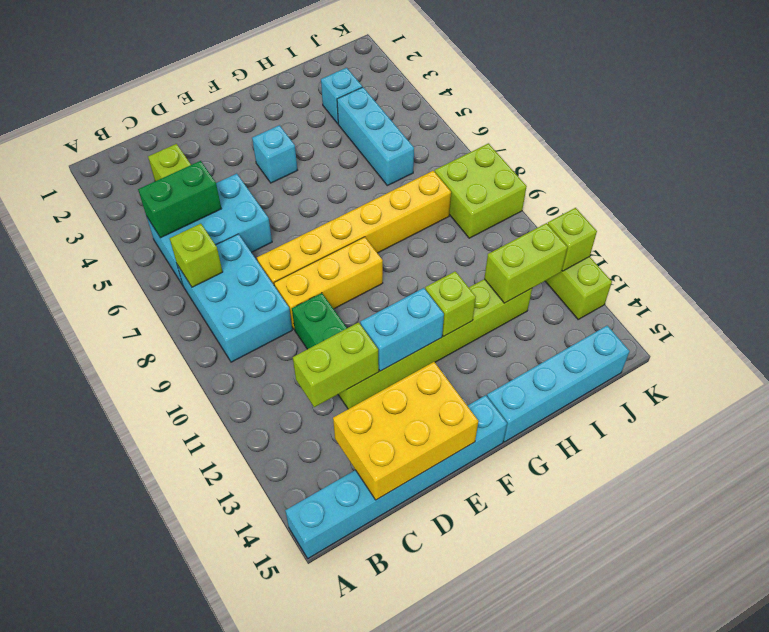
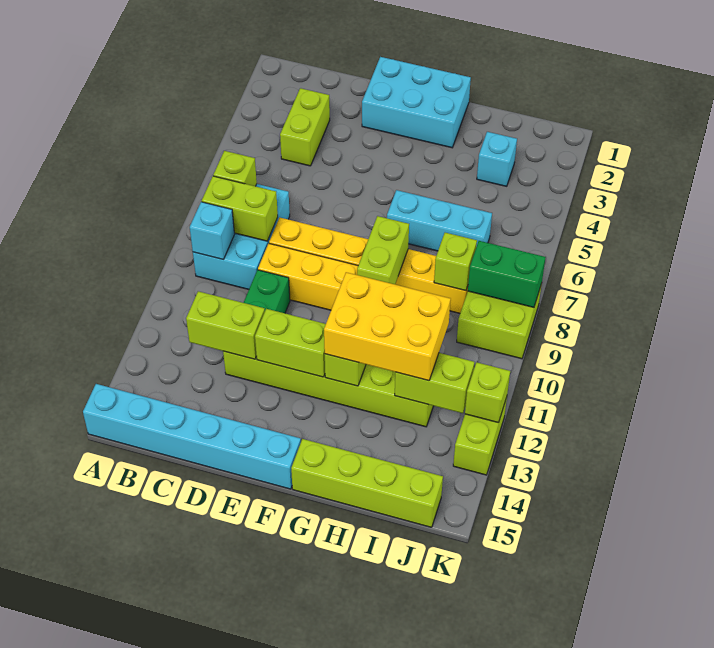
cyan brick B5:D6 level 1 -> cyan brick E1:G2 level 1
green brick B5:C5 level 2 -> green brick J8:K8 level 2
none -> lime brick B8:C8 level 2
yellow brick C14:E15 level 2 -> yellow brick G11:I12 level 3
cyan brick E12:F12 level 2 -> lime brick E12:F12 level 2
cyan brick F4 level 1 -> cyan brick B9 level 2
none -> lime brick G8:G9 level 2
cyan brick G15:J15 level 1 -> lime brick G15:J15 level 1
cyan brick I4:I6 level 1 -> cyan brick G6:I6 level 1
none -> lime brick I8 level 2

